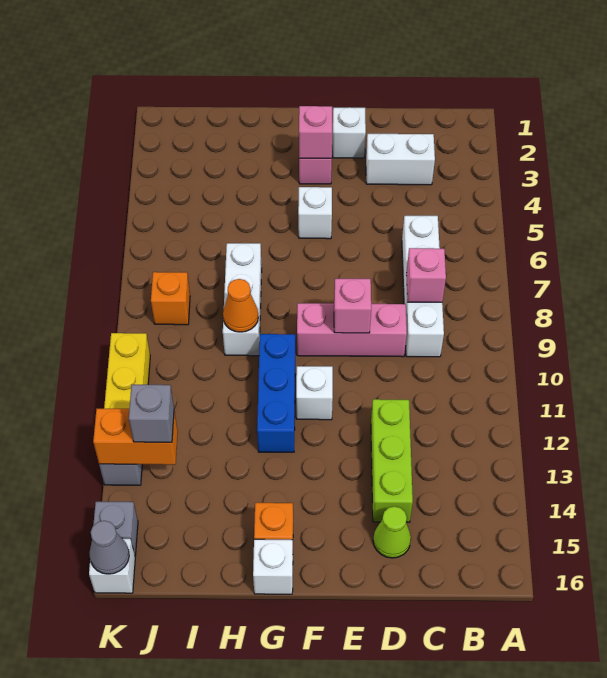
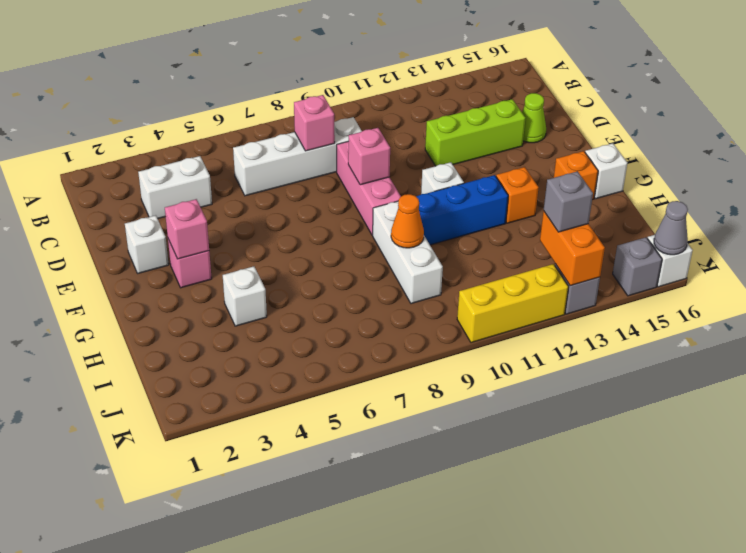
white brick C3:D3 level 1 -> white brick C3:C4 level 1
white brick F5 level 1 -> white brick H4 level 1
white brick H7:H9 level 1 -> white brick G9:I9 level 1
orange brick J8 level 1 -> orange brick G13 level 1

